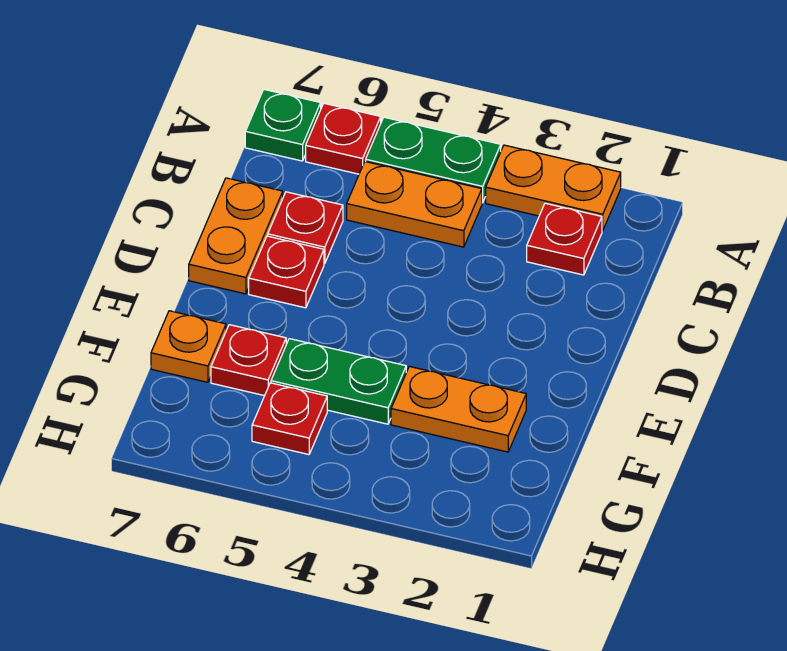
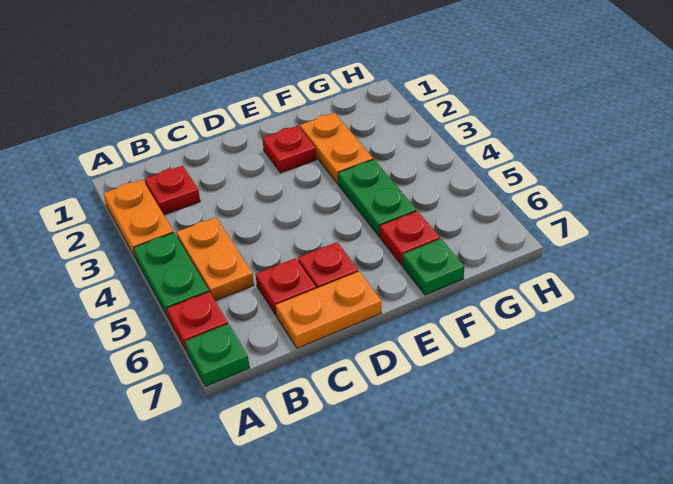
orange plate F7 level 1 -> green plate F7 level 1
red plate G5 level 1 -> red plate E2 level 1

